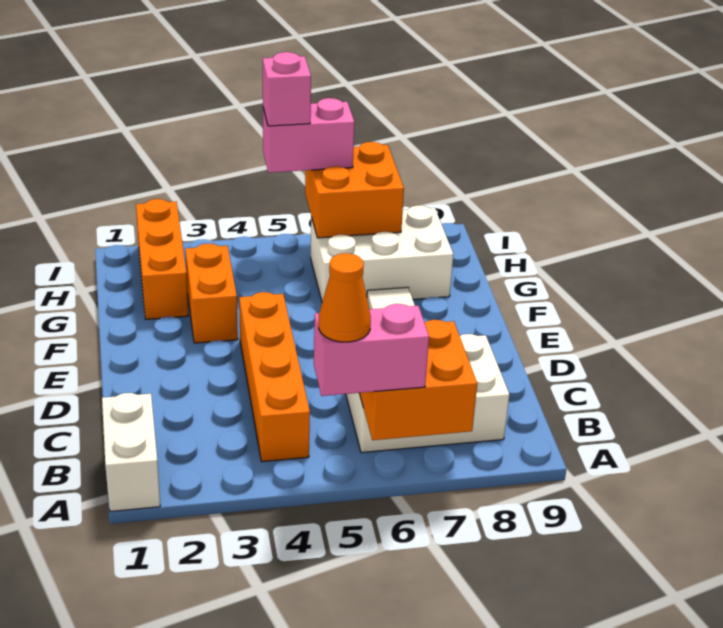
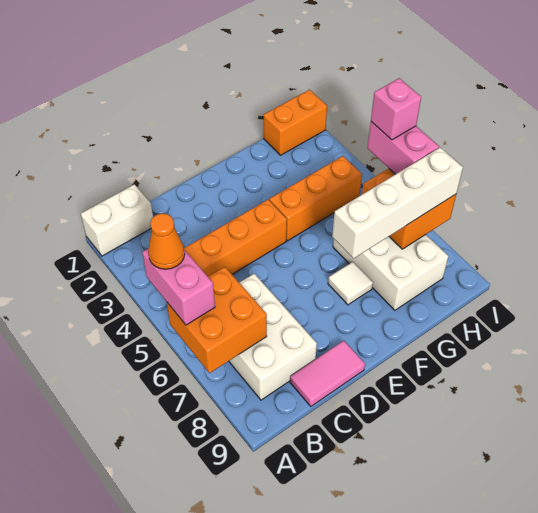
none -> pink tile C9:D9 level 1
orange brick F3:G3 level 1 -> orange brick H1:I1 level 1
none -> white brick F7:I7 level 3
orange brick G2:I2 level 1 -> orange brick F4:H4 level 1

